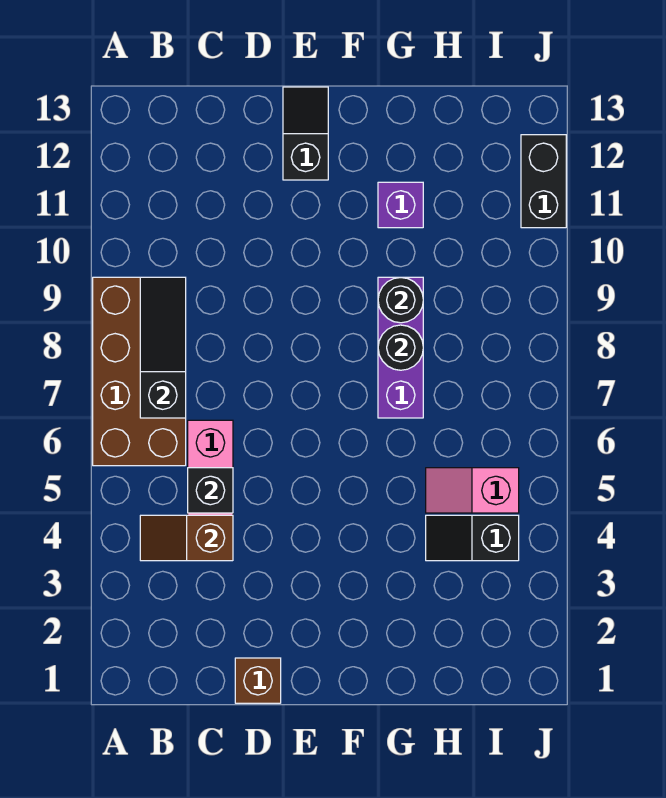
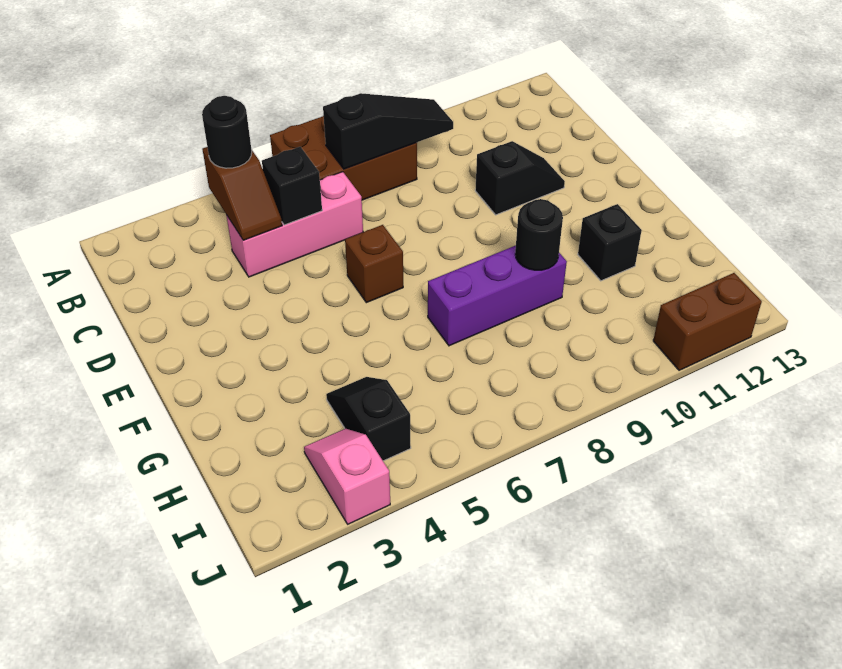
brown brick A6:B9 level 1 -> brown brick A6:B8 level 1
brown slope B4:C4 level 2 top C -> brown slope B4:C4 level 2 top B
brown brick D1 level 1 -> brown brick E6 level 1
black slope E12:E13 level 1 top 12 -> black slope D10:D11 level 1 top 10
black round brick G8 level 2 -> black round brick B4 level 3
purple brick G11 level 1 -> black brick G11 level 1
pink slope H5:I5 level 1 top I -> pink slope I3:J3 level 1 top J
black brick J11:J12 level 1 -> brown brick J11:J12 level 1

